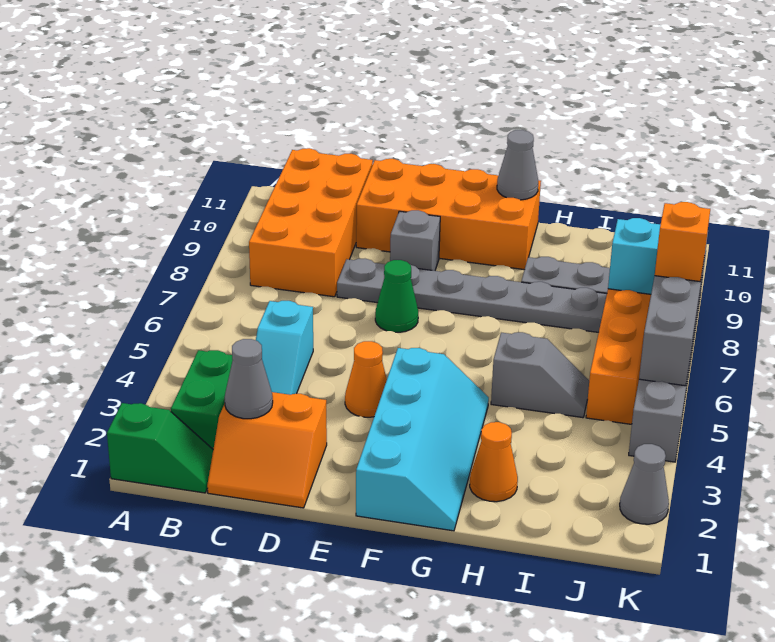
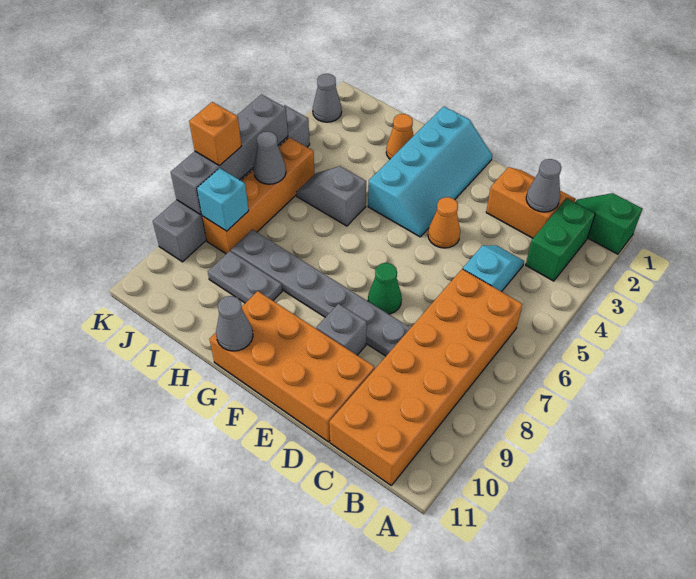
orange brick B8:C11 level 1 -> orange brick B6:C11 level 1
cyan slope F1:G4 level 1 top F -> cyan slope F1:G4 level 1 top G
none -> grey cone J6 level 2

